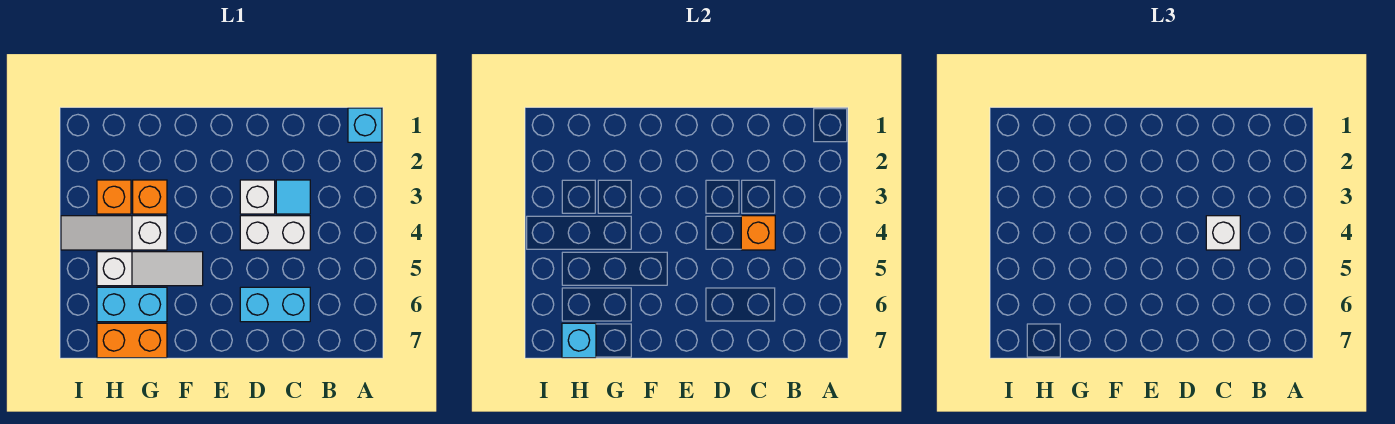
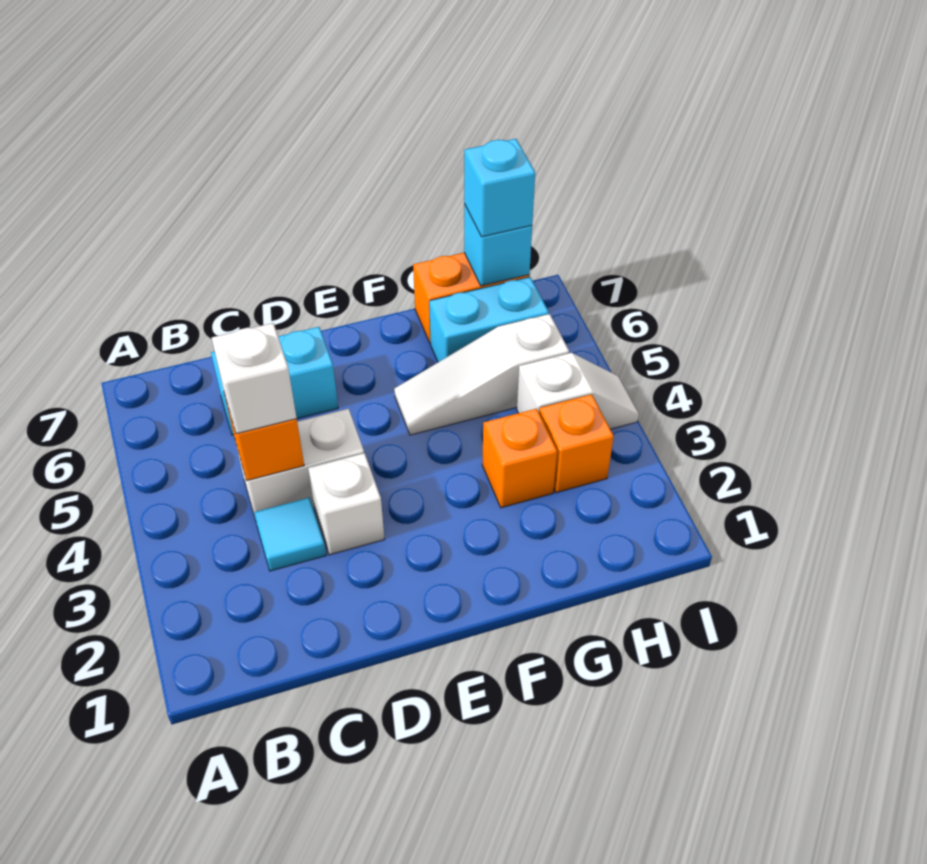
cyan brick A1 level 1 -> cyan brick H7 level 3
white slope G4:I4 level 1 top G -> white slope H4:I4 level 1 top H

